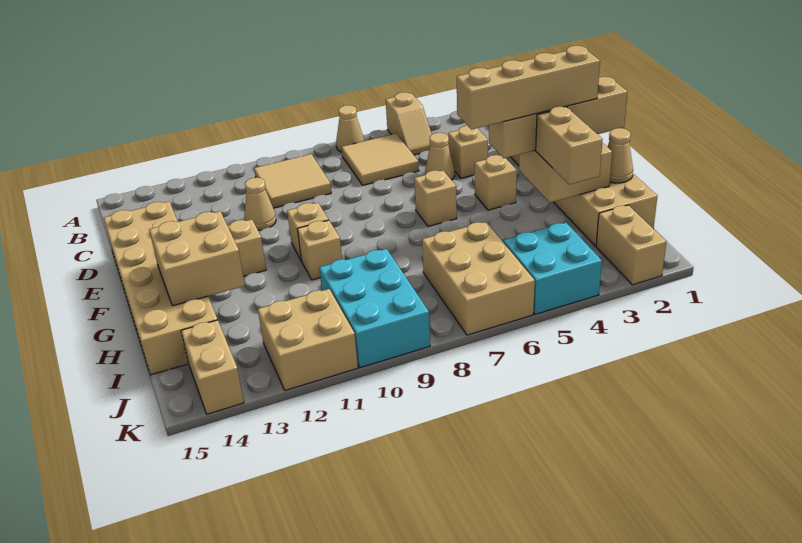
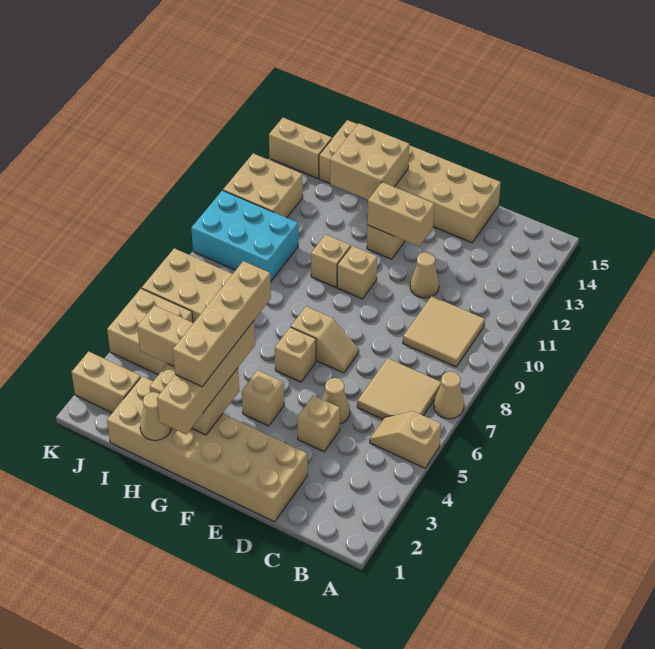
none -> tan slope E7:F7 level 1 top F
none -> tan brick E12:F12 level 2
cyan brick J4:K5 level 1 -> tan brick J4:K5 level 1

